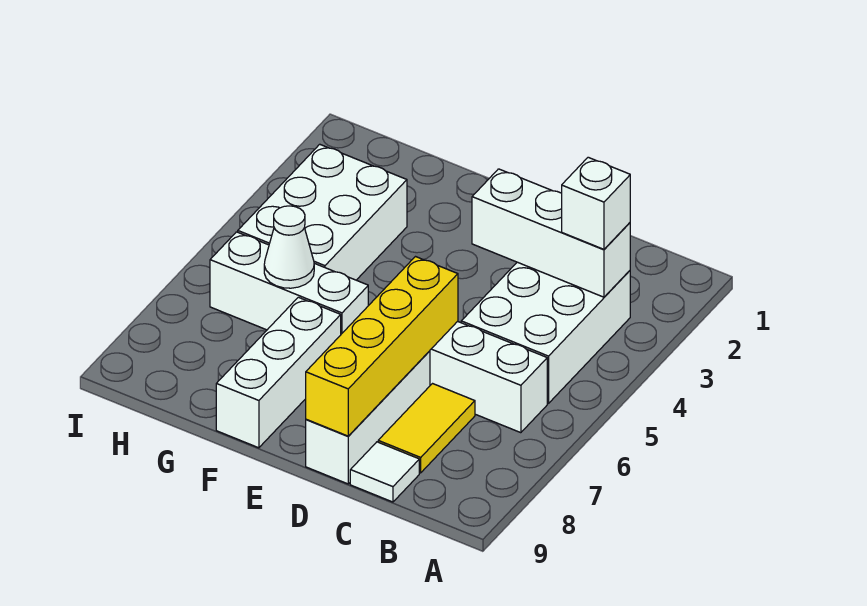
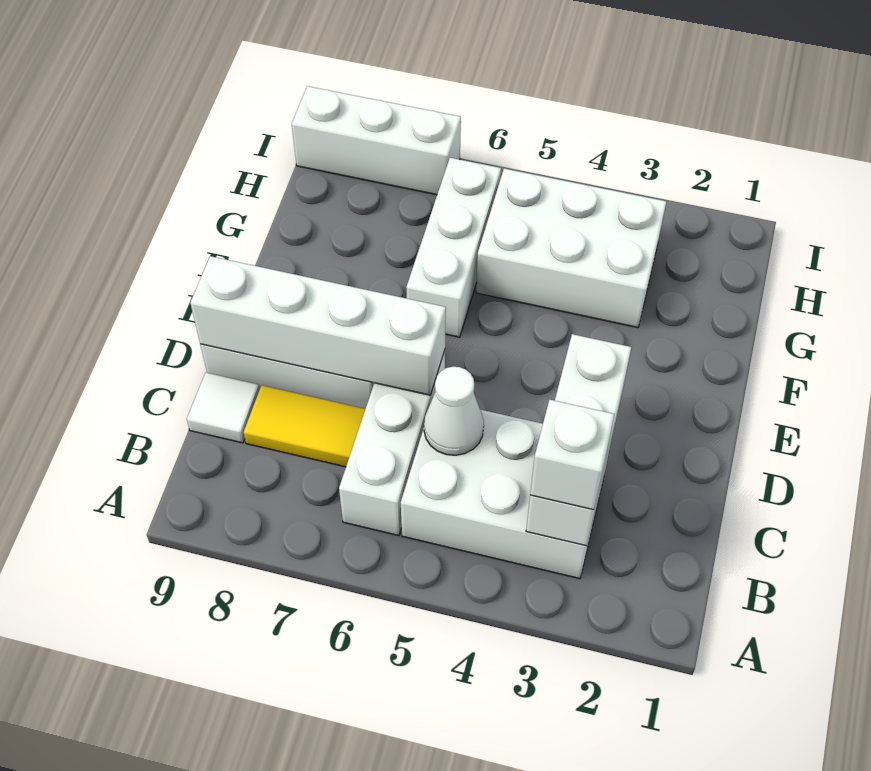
yellow brick D6:D9 level 2 -> white brick D6:D9 level 2
white brick F7:F9 level 1 -> white brick I7:I9 level 1
white cone G6 level 2 -> white cone C5 level 2

